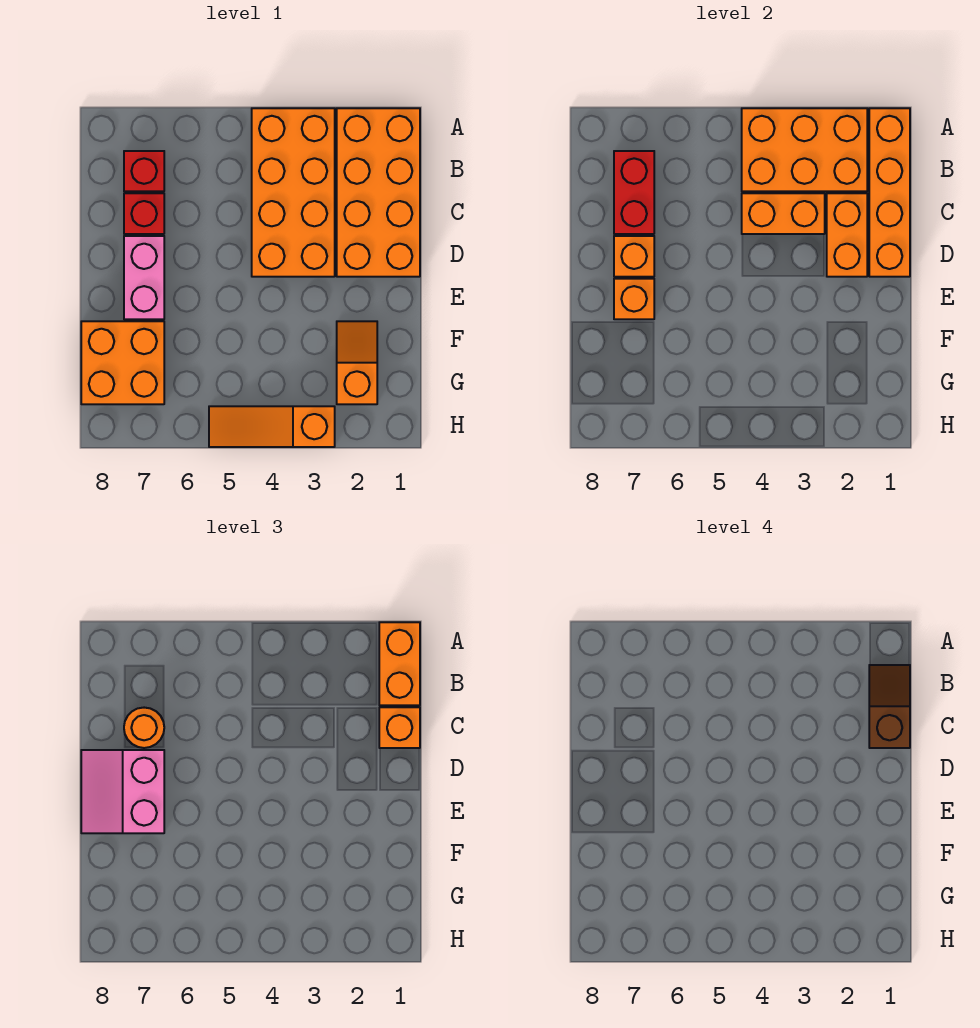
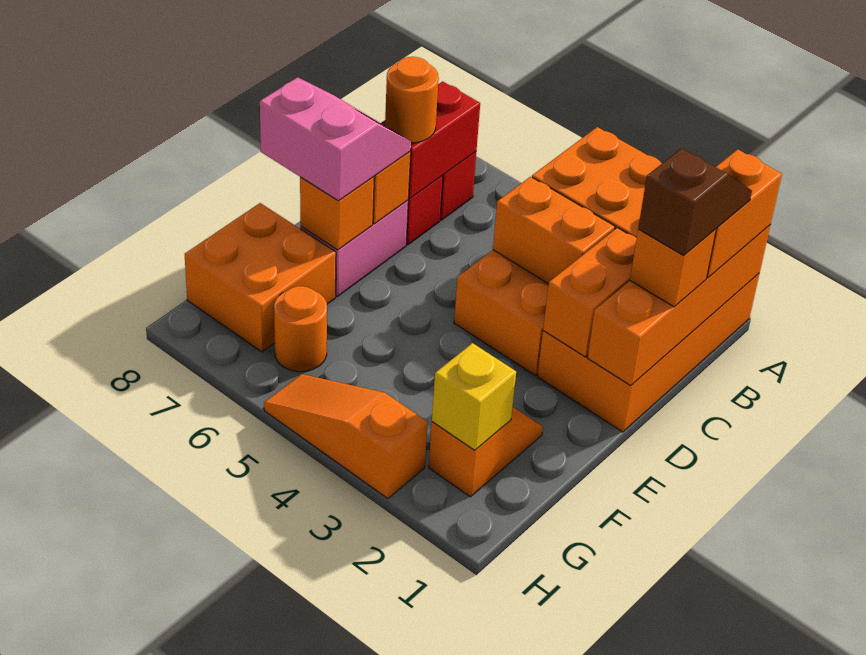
pink slope D7:E8 level 3 top 7 -> pink slope D7:E8 level 3 top E
none -> yellow brick G2 level 2
none -> orange round brick G6 level 1

